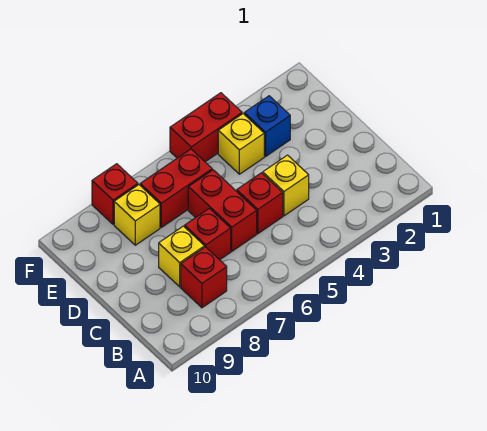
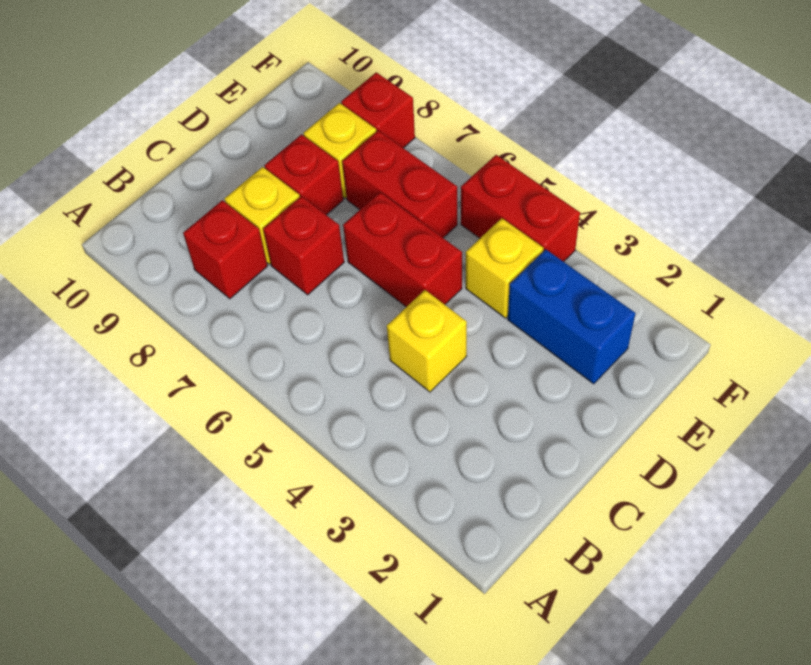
red brick C5 level 1 -> red brick D8 level 1
red brick C6:D6 level 1 -> red brick D5:D6 level 1
blue brick E3 level 1 -> blue brick E2:E3 level 1

